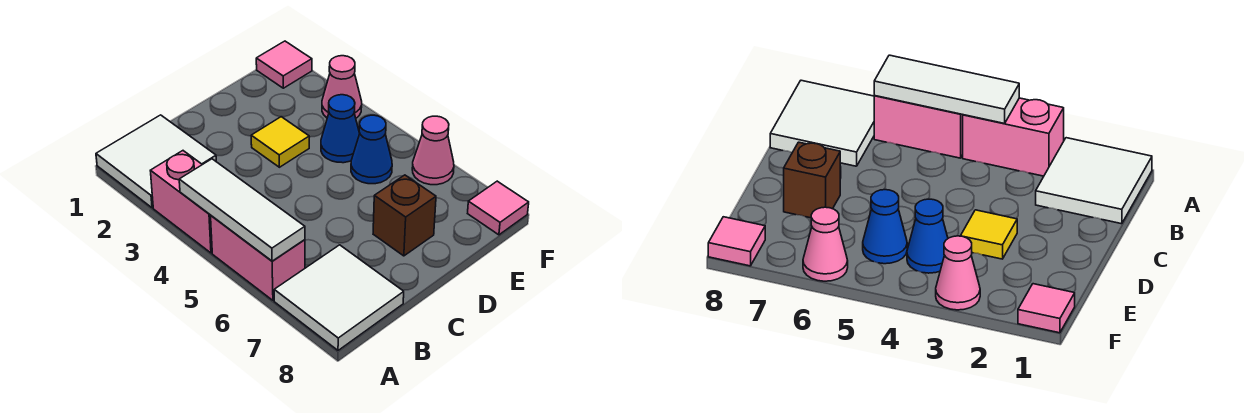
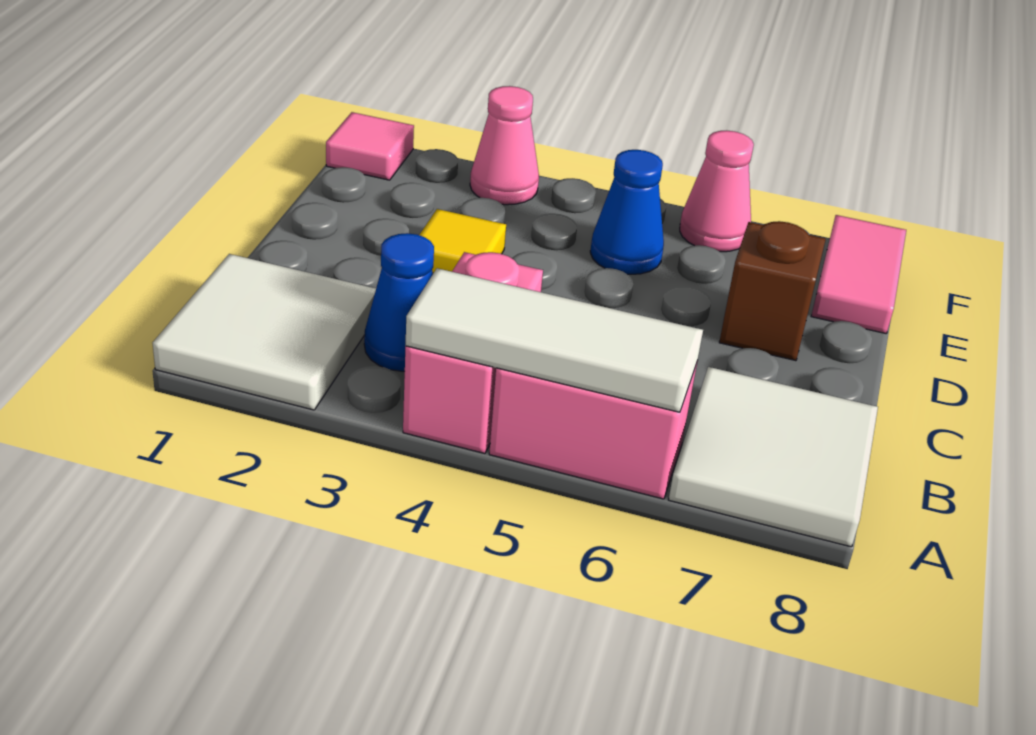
pink brick A3:A4 level 1 -> pink brick A4:B4 level 1
blue cone E4 level 1 -> blue cone B3 level 1
pink tile F8 level 1 -> pink tile E8:F8 level 1

